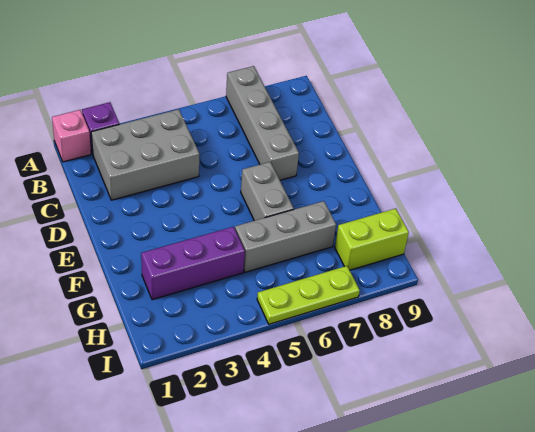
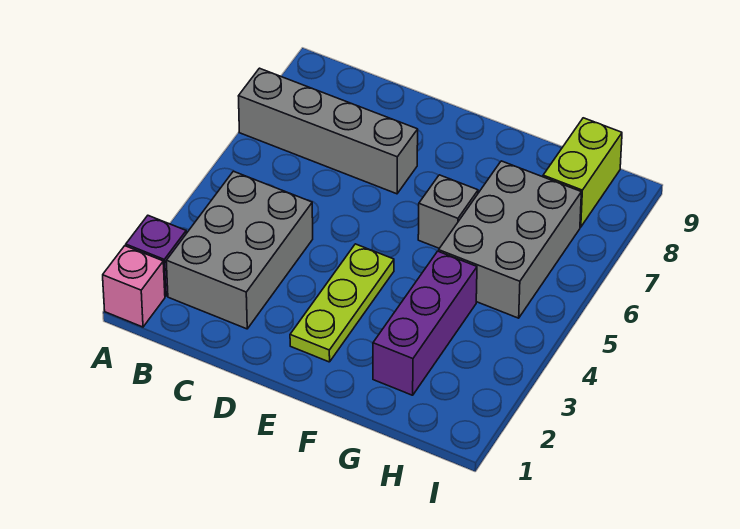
grey brick E6:F6 level 1 -> grey brick F6 level 1
grey brick G5:G7 level 1 -> grey brick G5:H7 level 1
lime plate I5:I7 level 1 -> lime plate E2:E4 level 1

